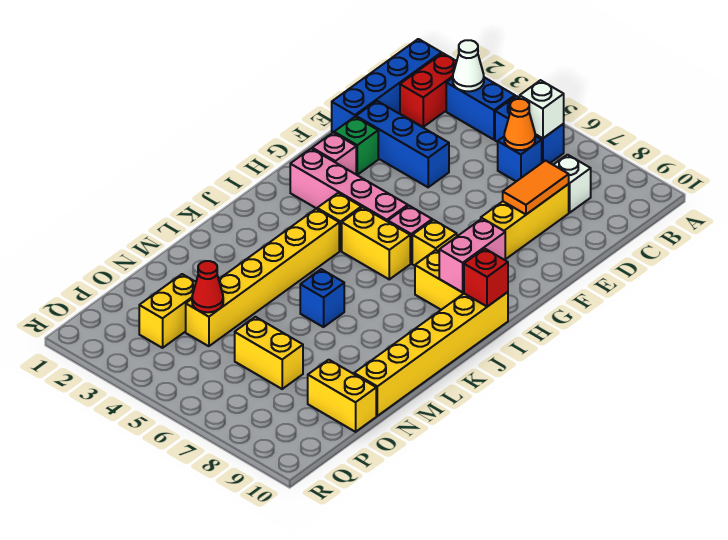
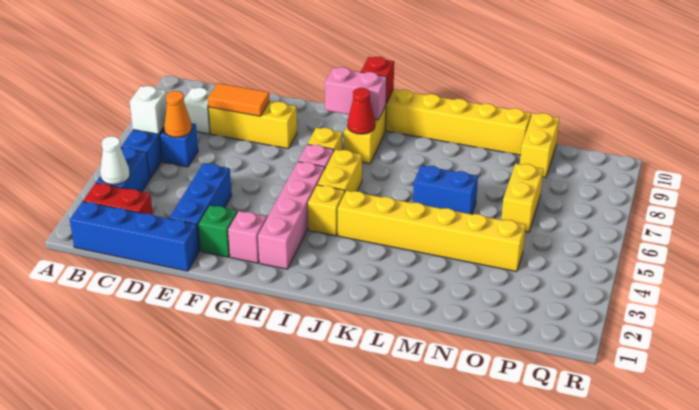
blue brick L6 level 1 -> blue brick L6:M6 level 1
yellow brick O3:P3 level 1 -> none
red cone O4 level 2 -> red cone I8 level 2

